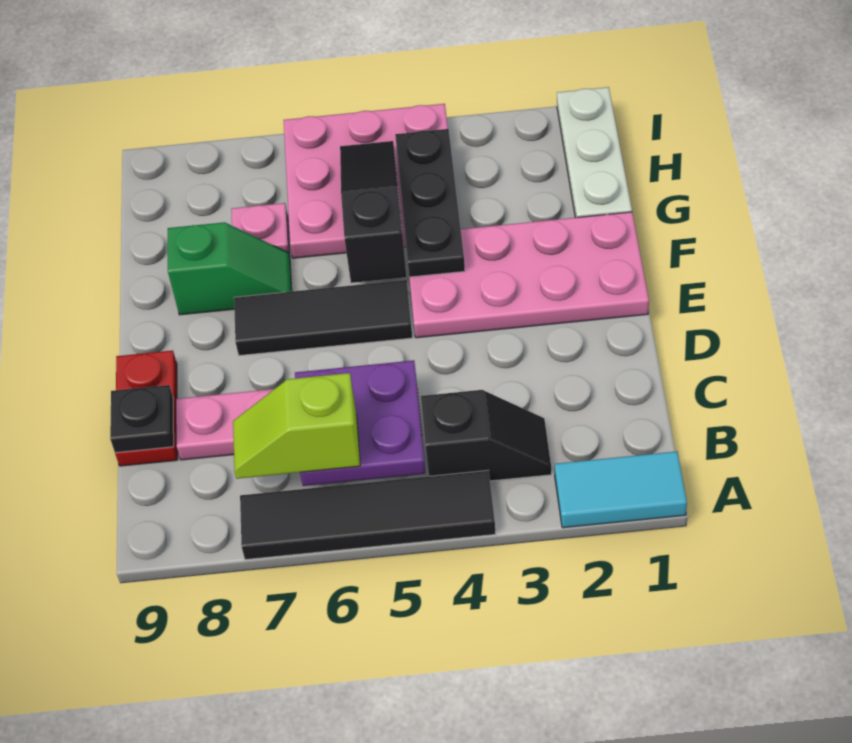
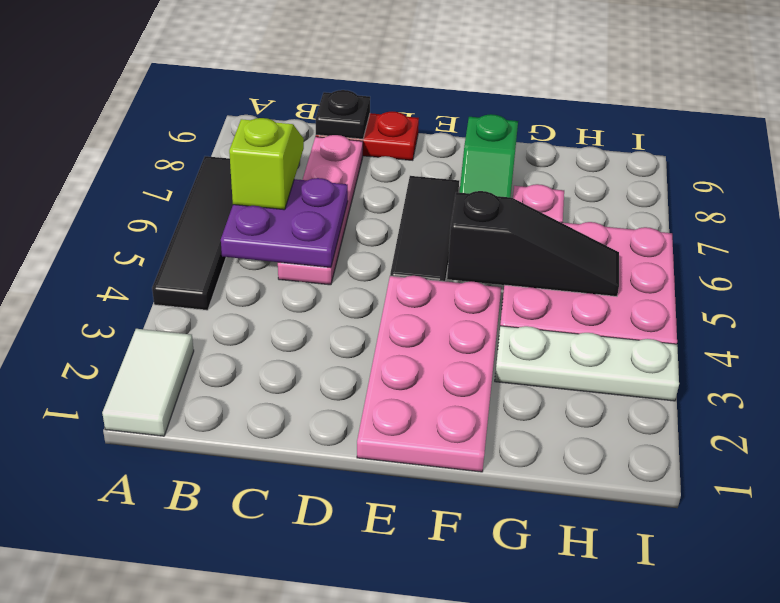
cyan tile A1:A2 level 1 -> white tile A1:A2 level 1
black slope B3:B4 level 1 top 4 -> none
black plate F4:H4 level 2 -> none
white plate G1:I1 level 1 -> white plate G3:I3 level 1

